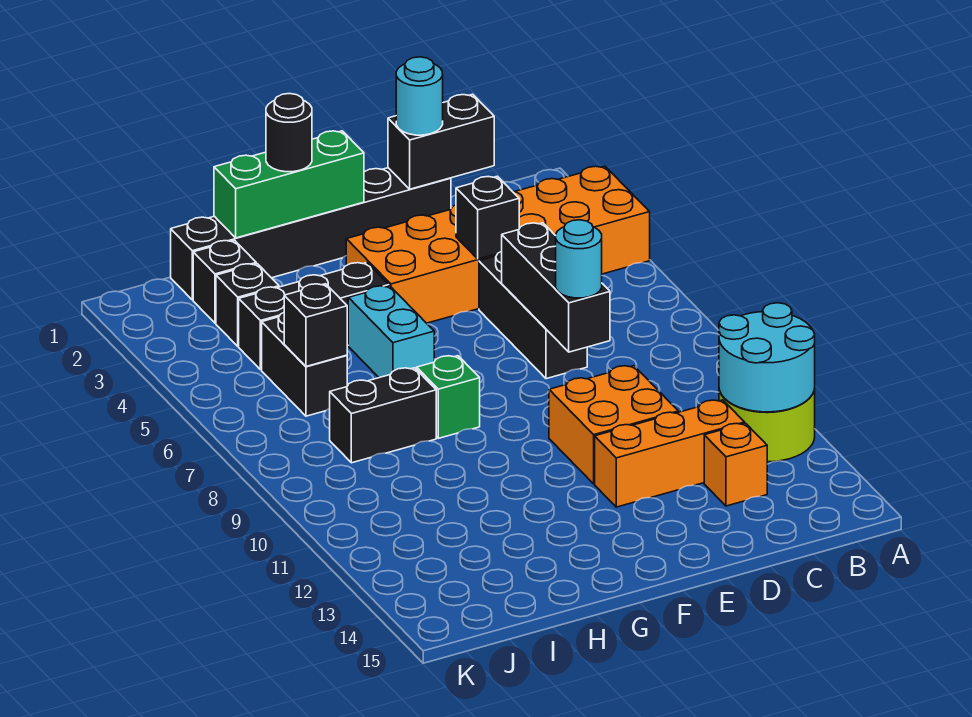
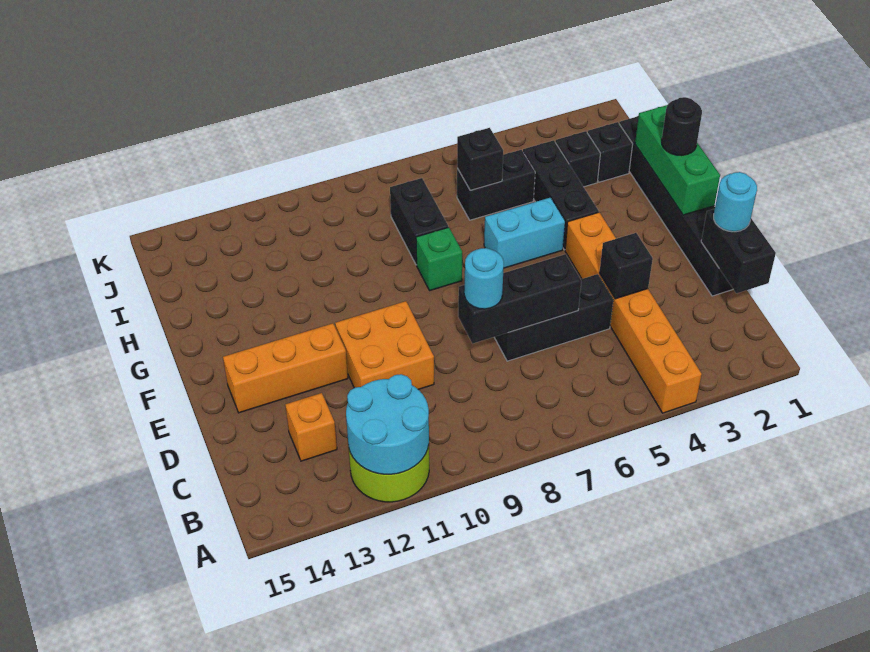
orange brick A3:F4 level 1 -> orange brick A4:F4 level 1
orange brick C12:E12 level 1 -> orange brick E12:E14 level 1

